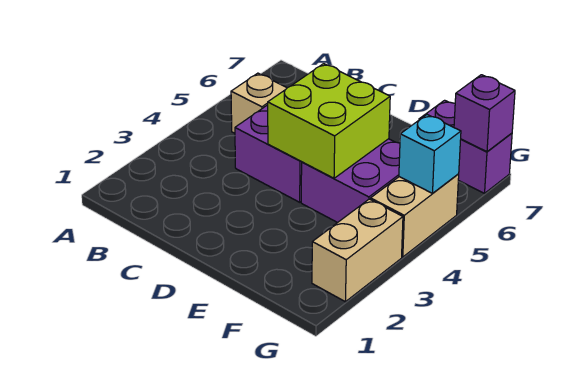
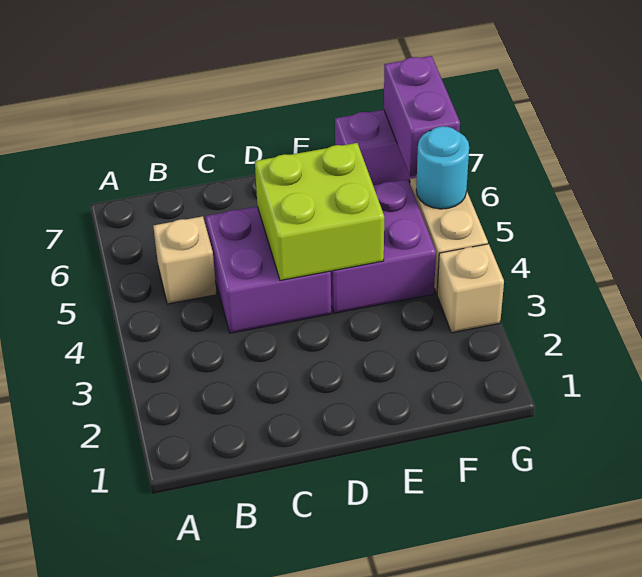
tan brick G2:G3 level 1 -> tan brick G3 level 1
cyan brick G5 level 2 -> cyan round brick G5 level 2
purple brick G7 level 2 -> purple brick G6:G7 level 2

